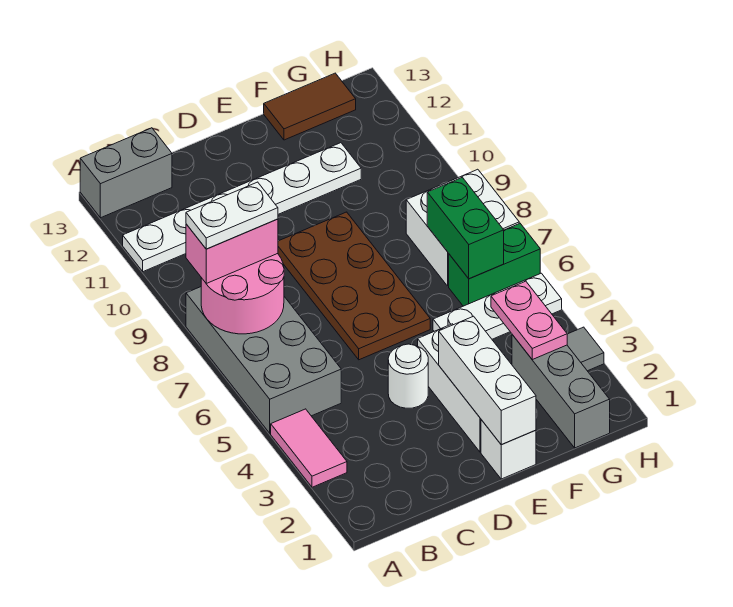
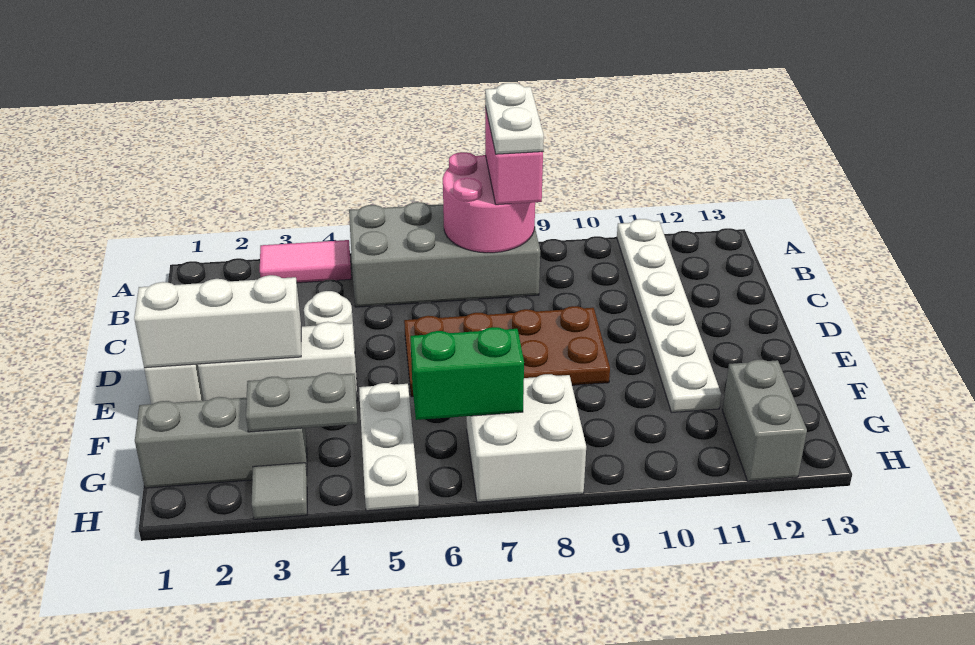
grey brick A13:B13 level 1 -> grey brick G12:H12 level 1
brown tile F13:G13 level 1 -> none
pink plate G3:G4 level 2 -> grey plate G3:G4 level 2
green brick G6:H6 level 1 -> none

